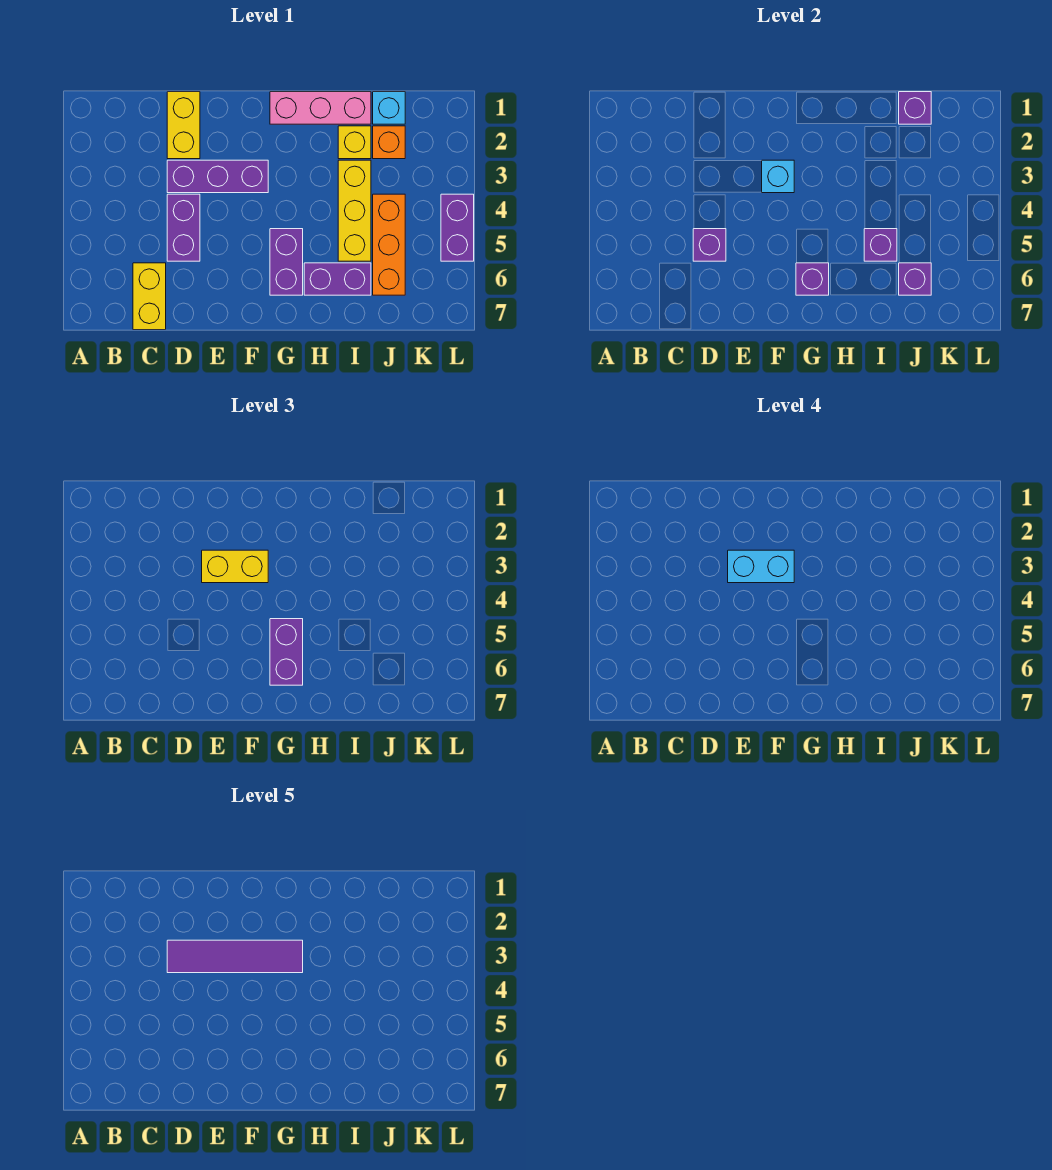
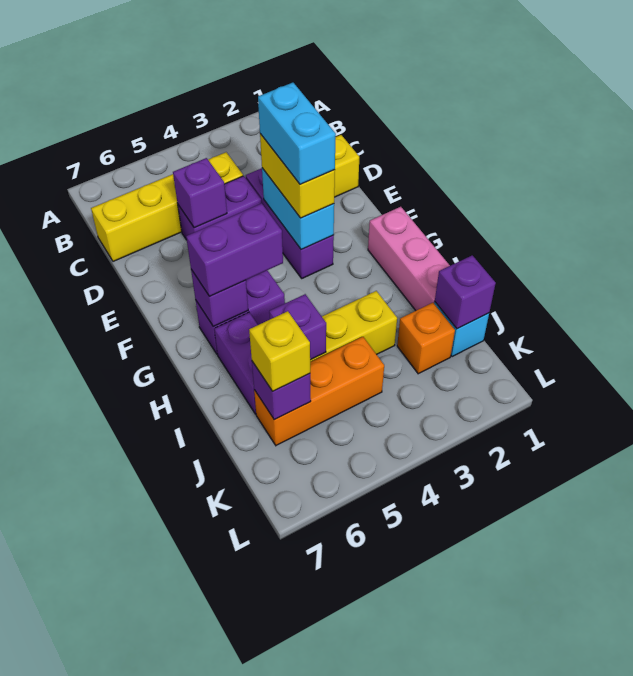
yellow brick C6:C7 level 1 -> yellow brick C4:C7 level 1
purple tile D3:G3 level 5 -> none
cyan brick F3 level 2 -> cyan brick E3:F3 level 2
yellow brick I2 level 1 -> yellow brick J6 level 3
purple brick L4:L5 level 1 -> none

